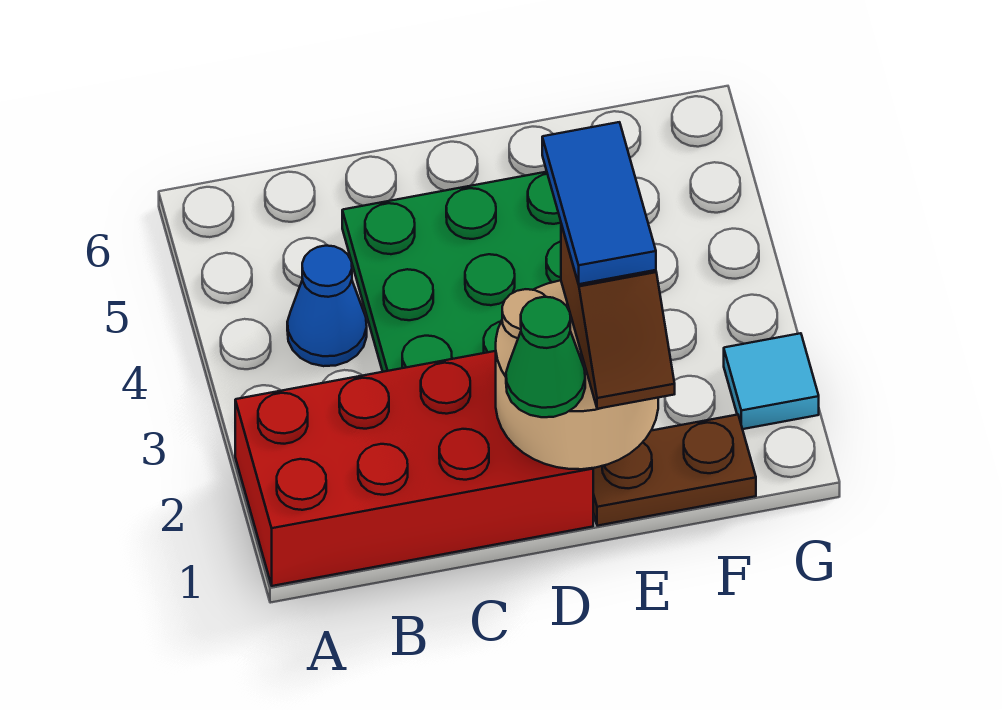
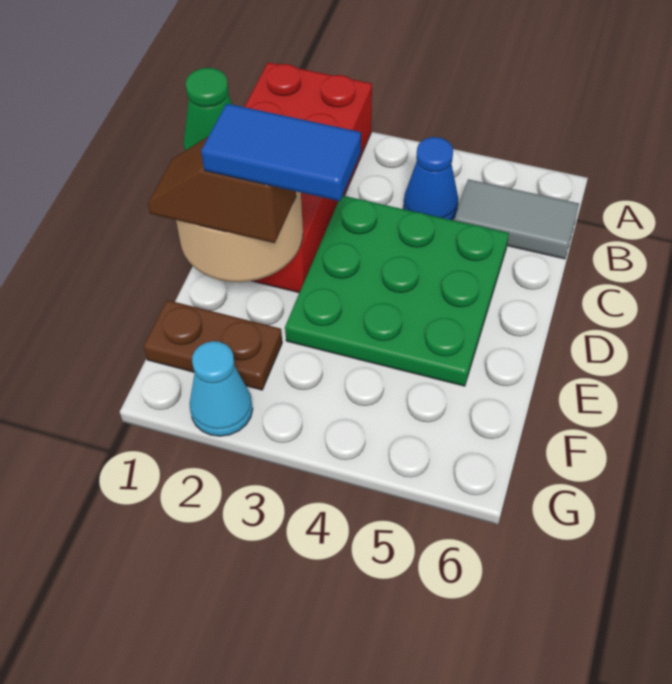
none -> grey tile B5:B6 level 1
brown plate E1:F1 level 1 -> brown plate F1:F2 level 1
cyan tile G2 level 1 -> cyan cone G2 level 1

